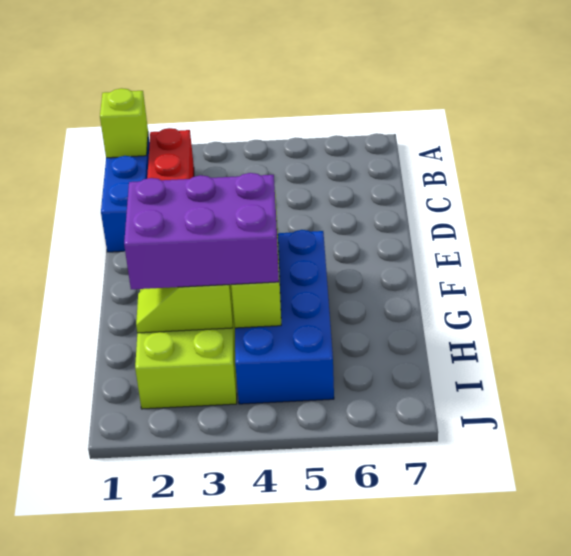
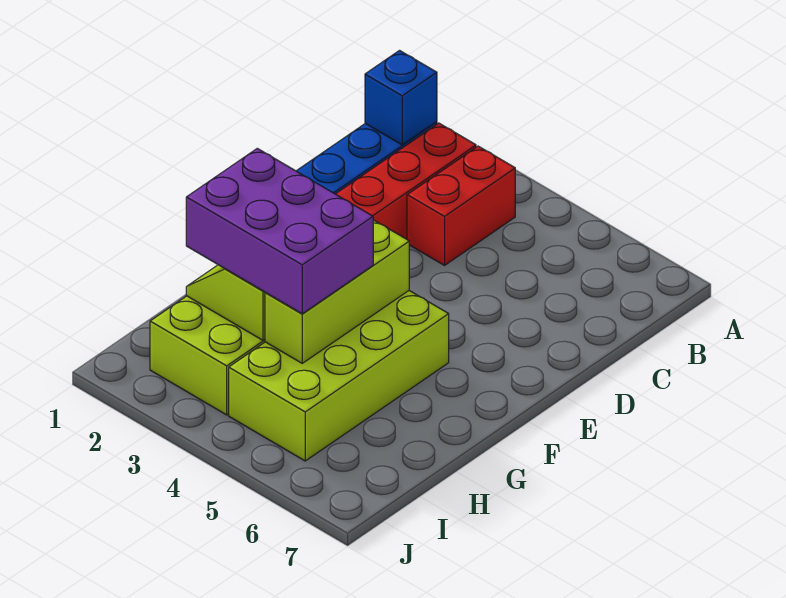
lime brick B1 level 2 -> blue brick B1 level 2
none -> red brick B3:C3 level 1
blue brick F4:I5 level 1 -> lime brick F4:I5 level 1

